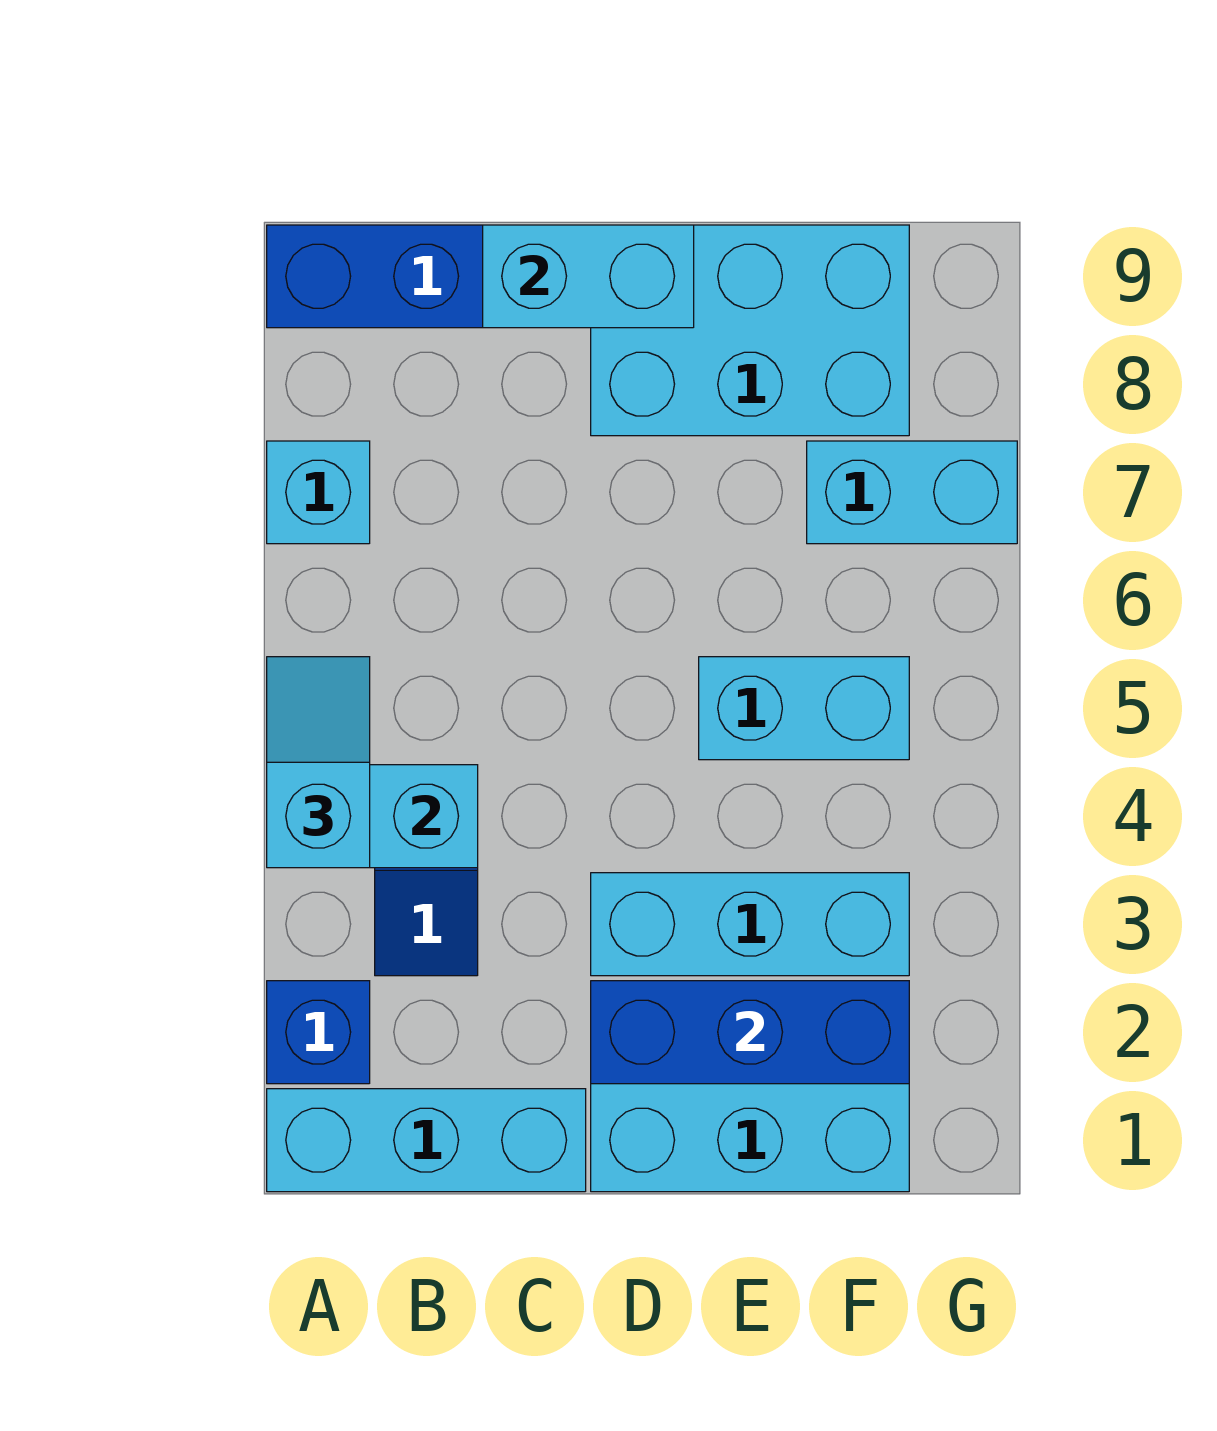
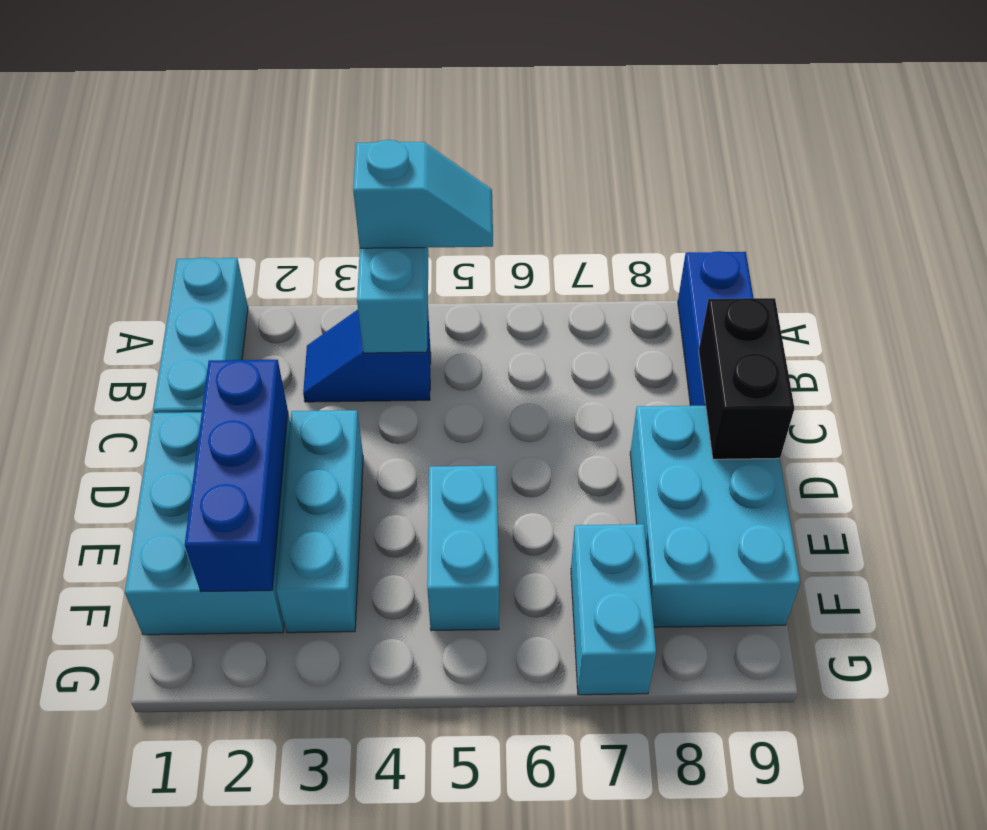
blue brick A2 level 1 -> none
cyan brick A7 level 1 -> none
cyan brick C9:D9 level 2 -> black brick C9:D9 level 2

